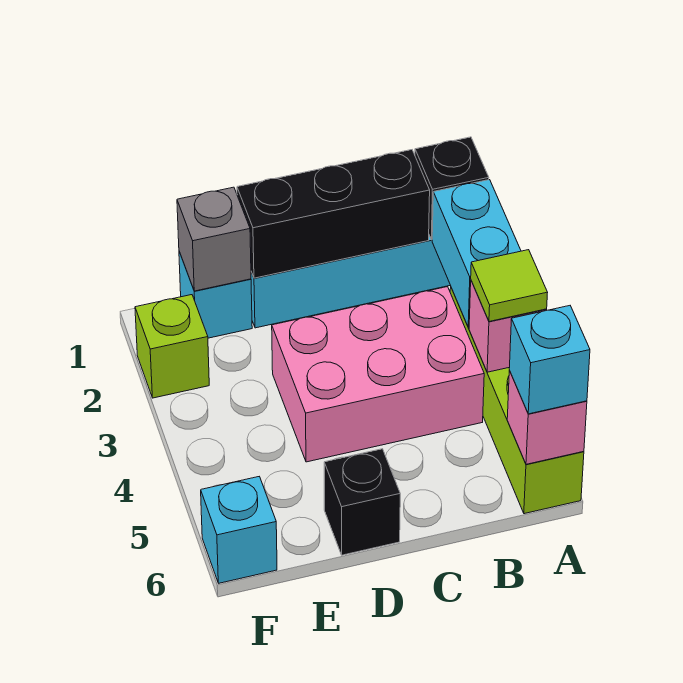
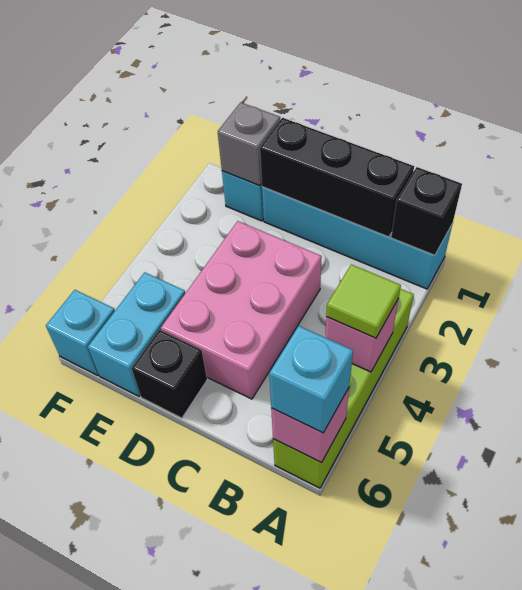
cyan brick A2:A3 level 2 -> cyan brick E5:E6 level 1
pink brick B3:D4 level 1 -> pink brick C3:D5 level 1
lime brick F2 level 1 -> none

